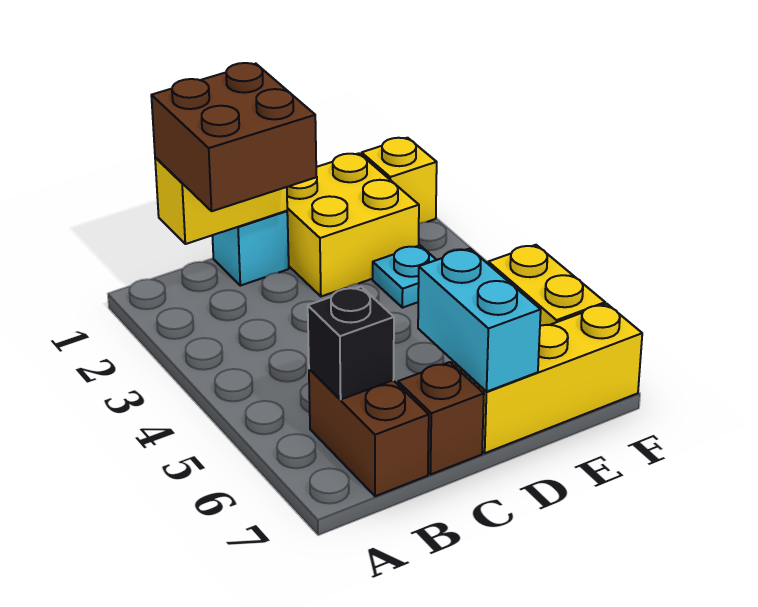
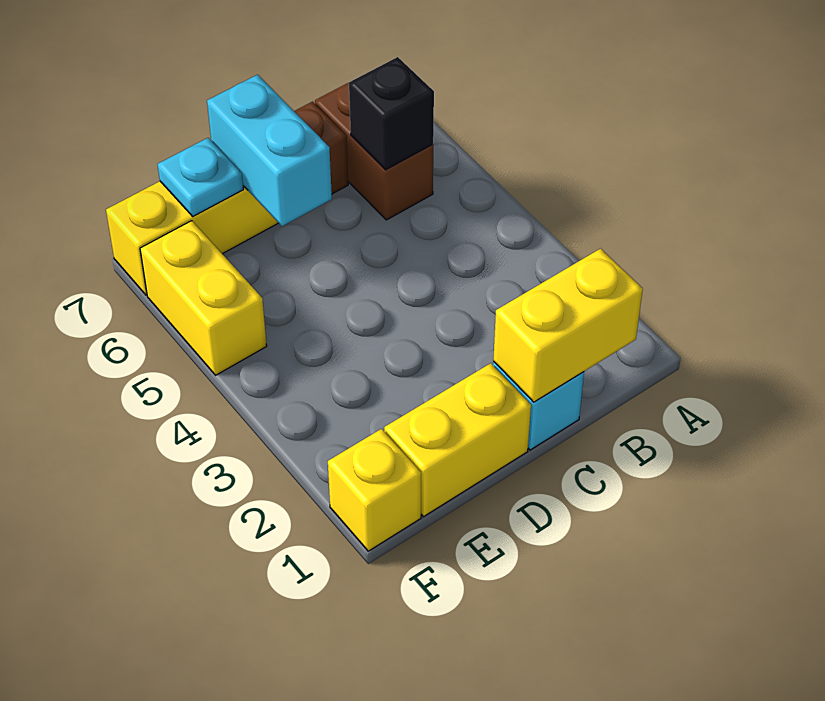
brown brick B1:C2 level 3 -> none
yellow brick D1:E2 level 1 -> yellow brick D1:E1 level 1
cyan plate E3 level 1 -> cyan plate E7 level 2

